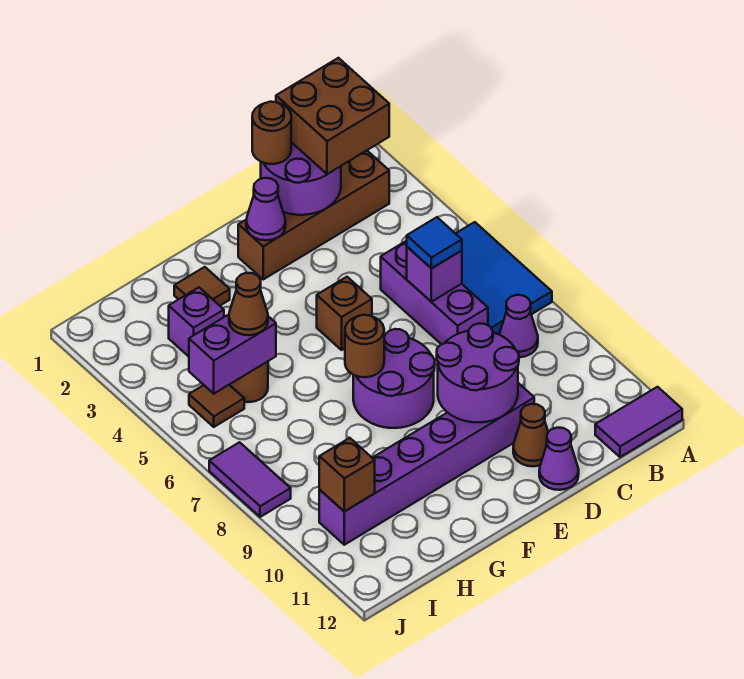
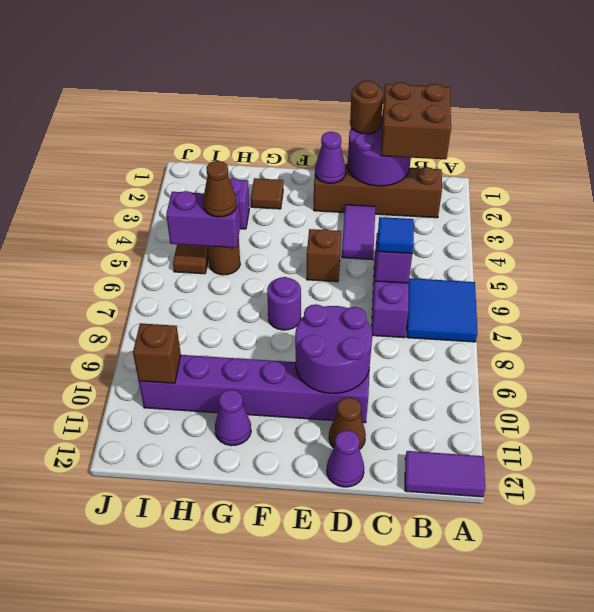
blue tile A5:B7 level 1 -> blue tile A6:B7 level 1
purple cone B8 level 1 -> purple cone G11 level 1
purple round brick E7:F8 level 1 -> purple round brick F7 level 1
brown round brick F7 level 2 -> none
purple tile J7:J8 level 1 -> purple tile D3:D4 level 1

